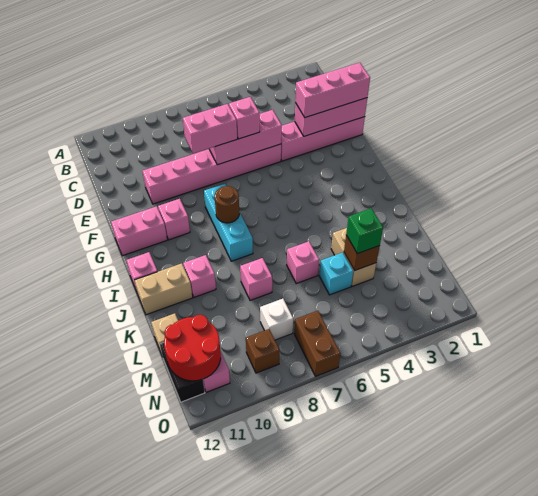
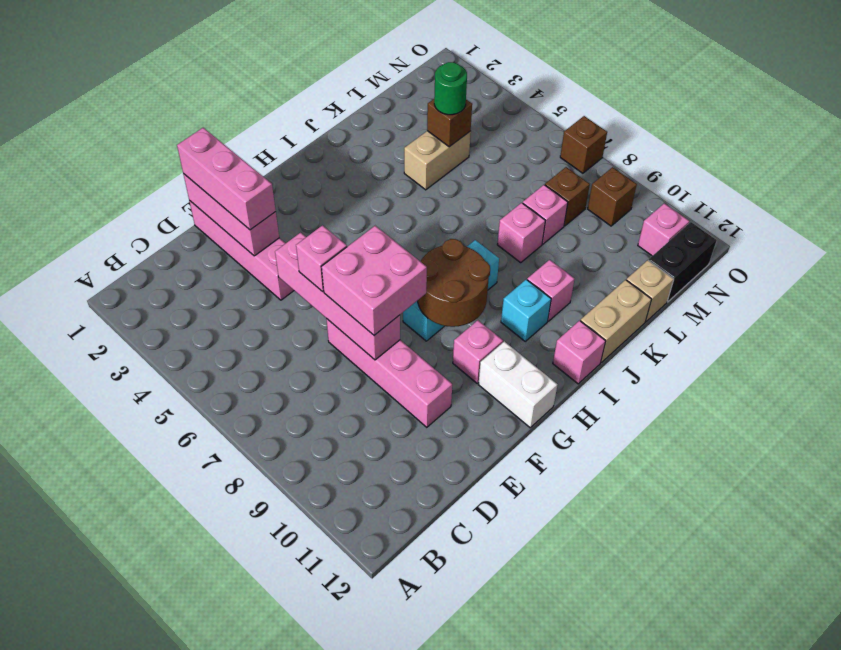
pink brick E5:E10 level 1 -> pink brick E7:E10 level 1
pink brick E5:E7 level 2 -> pink brick E5:E8 level 2
pink brick E7:E8 level 3 -> pink brick E7:F8 level 3
pink brick G11:G12 level 1 -> white brick G11:G12 level 1
brown round brick H8 level 2 -> brown round brick G8:H9 level 2
tan brick J11:J12 level 1 -> tan brick J12:K12 level 1
pink brick K6 level 1 -> pink brick L8 level 1
green brick L4 level 3 -> green round brick L4 level 3
cyan brick L5 level 1 -> cyan brick I10 level 1
white brick M8 level 1 -> brown brick M8 level 1
red round brick M11:N12 level 2 -> none
brown brick N7:O7 level 1 -> brown brick O7 level 1

